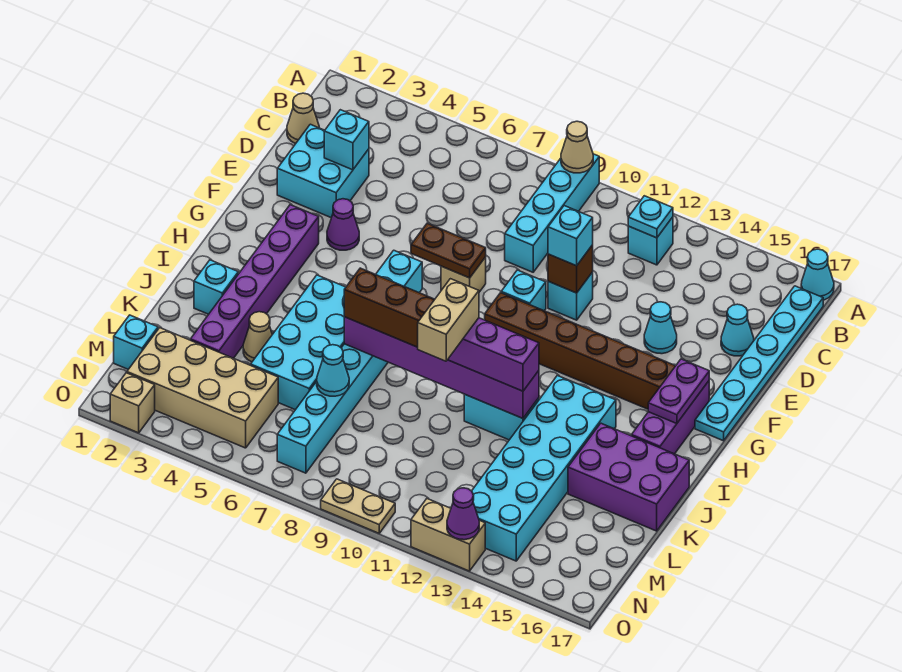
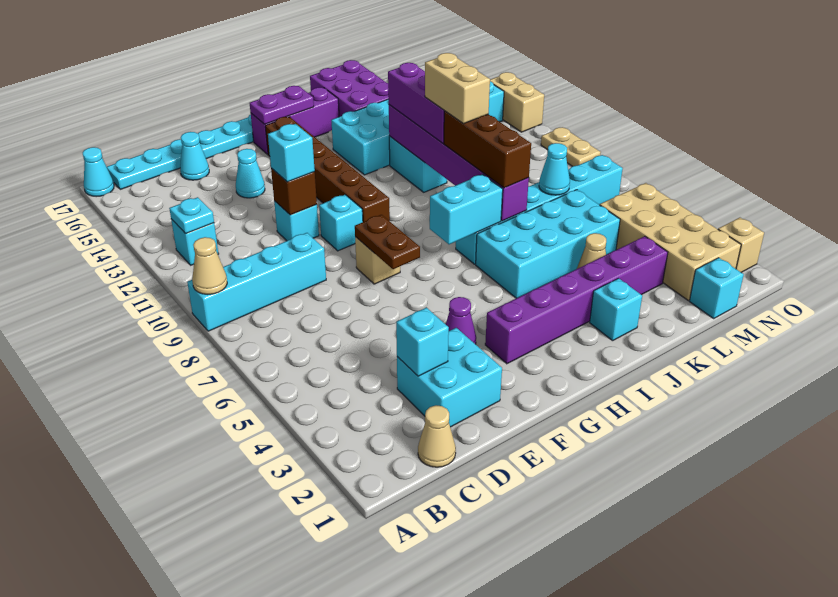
tan brick J10:K10 level 4 -> tan brick J9:J10 level 4
purple cone O13 level 2 -> none

